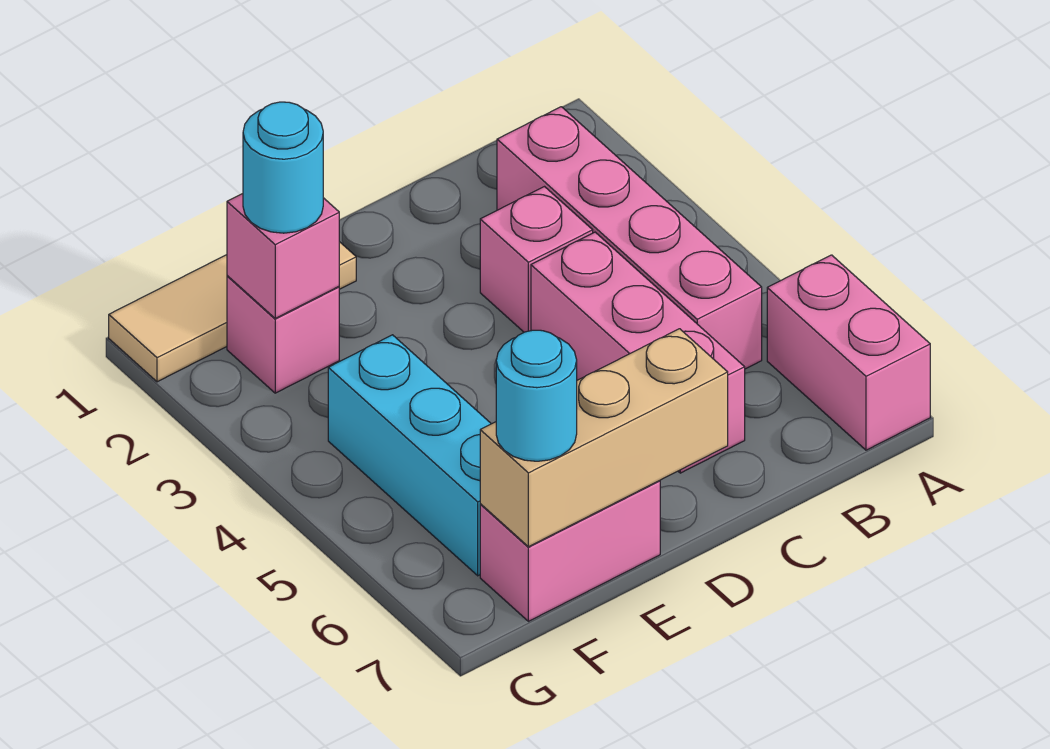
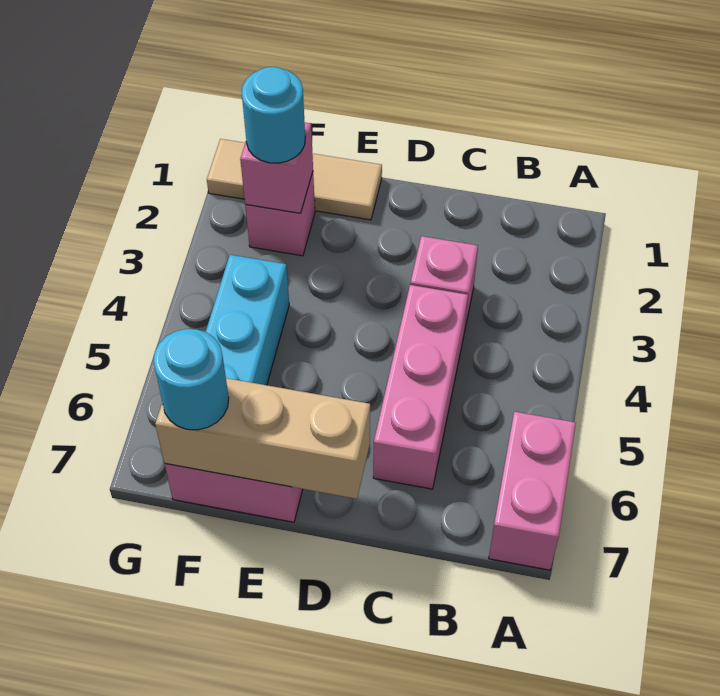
pink brick B2:B5 level 1 -> none

